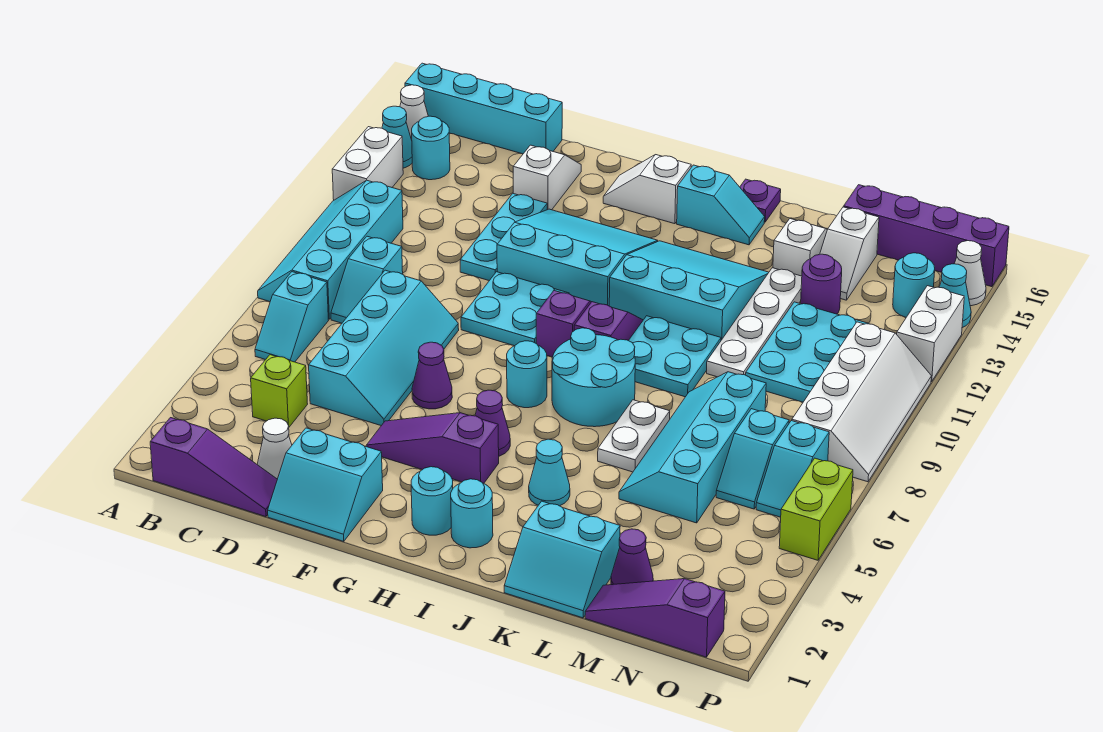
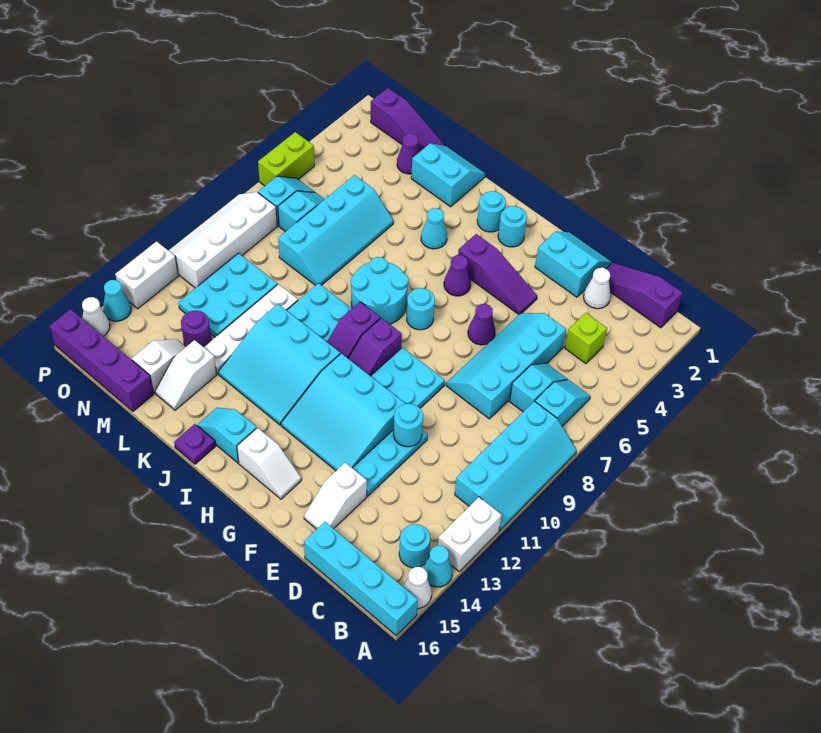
cyan slope C8:C9 level 1 top 9 -> cyan slope C6:C7 level 1 top 7
white plate K6:K7 level 1 -> none
cyan round brick O14 level 1 -> cyan round brick E11 level 2

